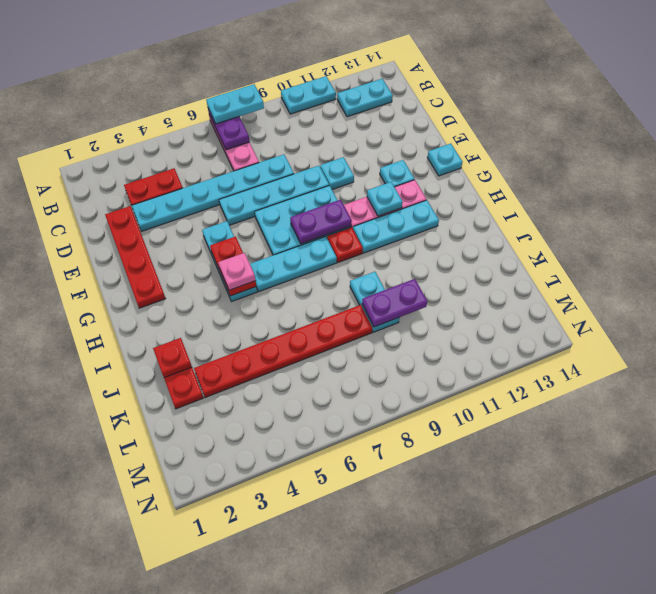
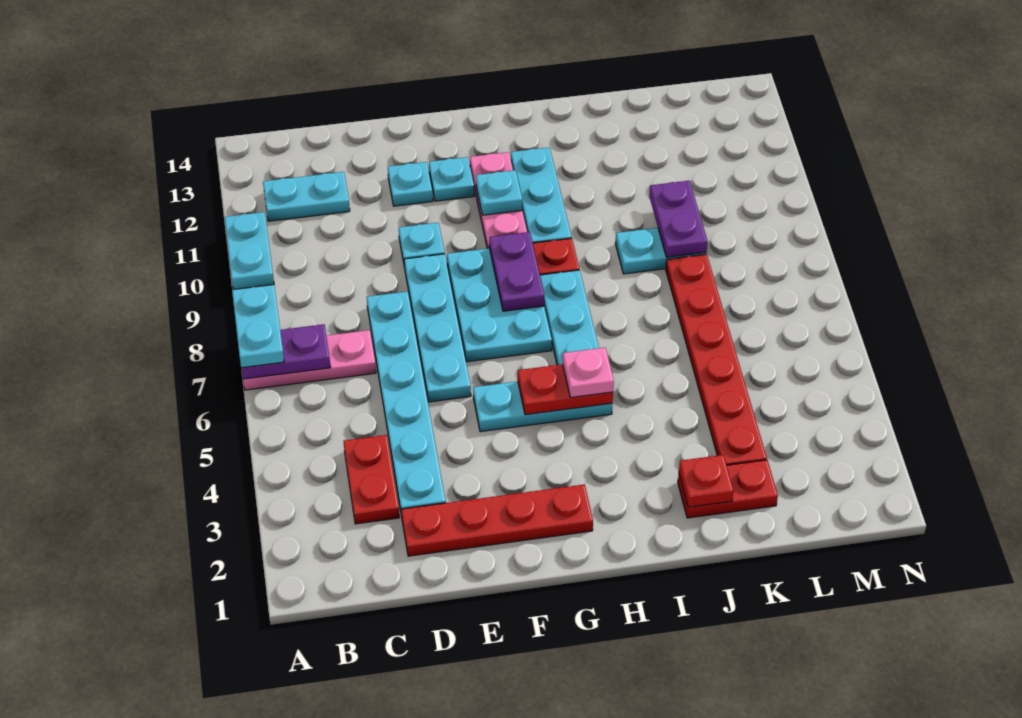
cyan plate B12:B13 level 1 -> cyan plate B12:C12 level 1
cyan plate F14 level 1 -> cyan plate E12 level 1

